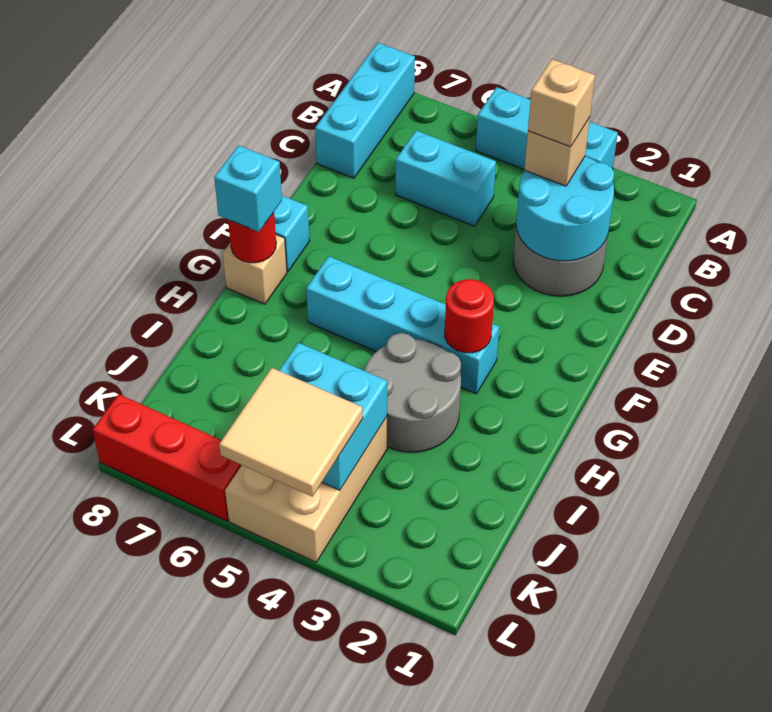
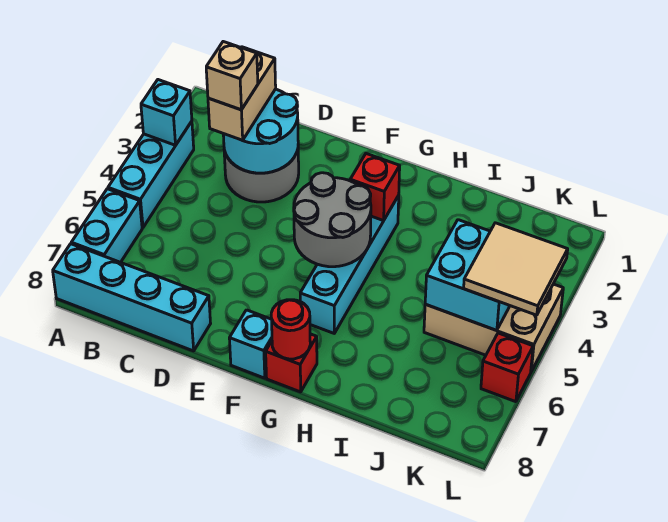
cyan brick A8:C8 level 1 -> cyan brick A8:D8 level 1
tan brick C3 level 3 -> tan brick C2:C3 level 3
cyan brick C5:C6 level 1 -> cyan brick A6:A7 level 1
red round brick G3 level 2 -> red brick G3 level 2
tan brick G8 level 1 -> red brick G8 level 1
cyan brick G8 level 3 -> cyan brick A3 level 2
grey round brick H3:I4 level 1 -> grey round brick F4:G5 level 2
red brick L6:L8 level 1 -> red brick L6 level 1

